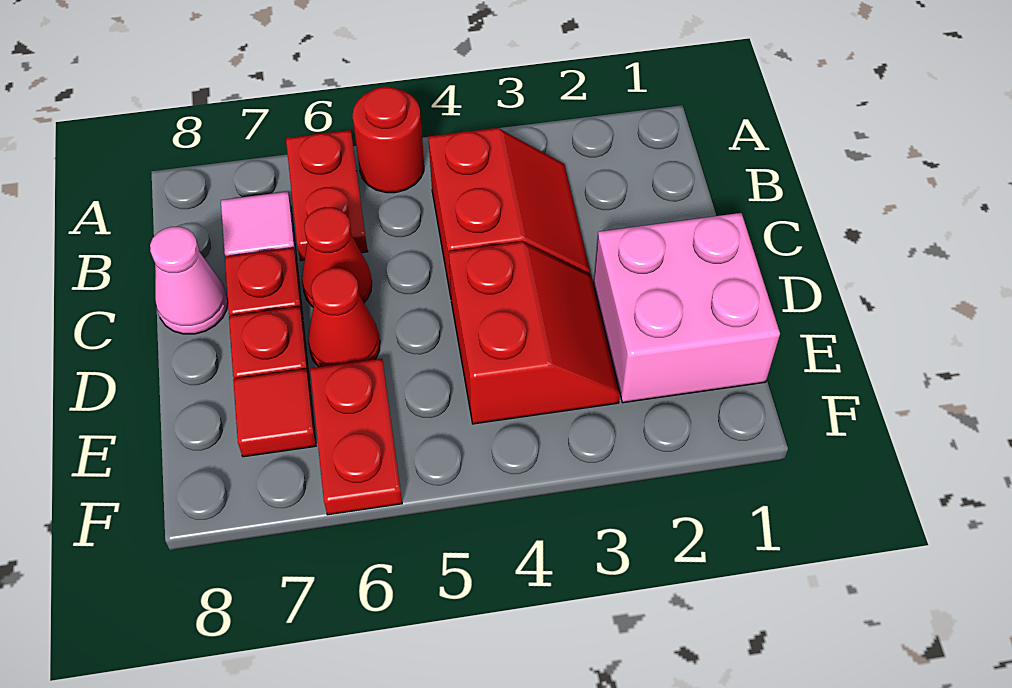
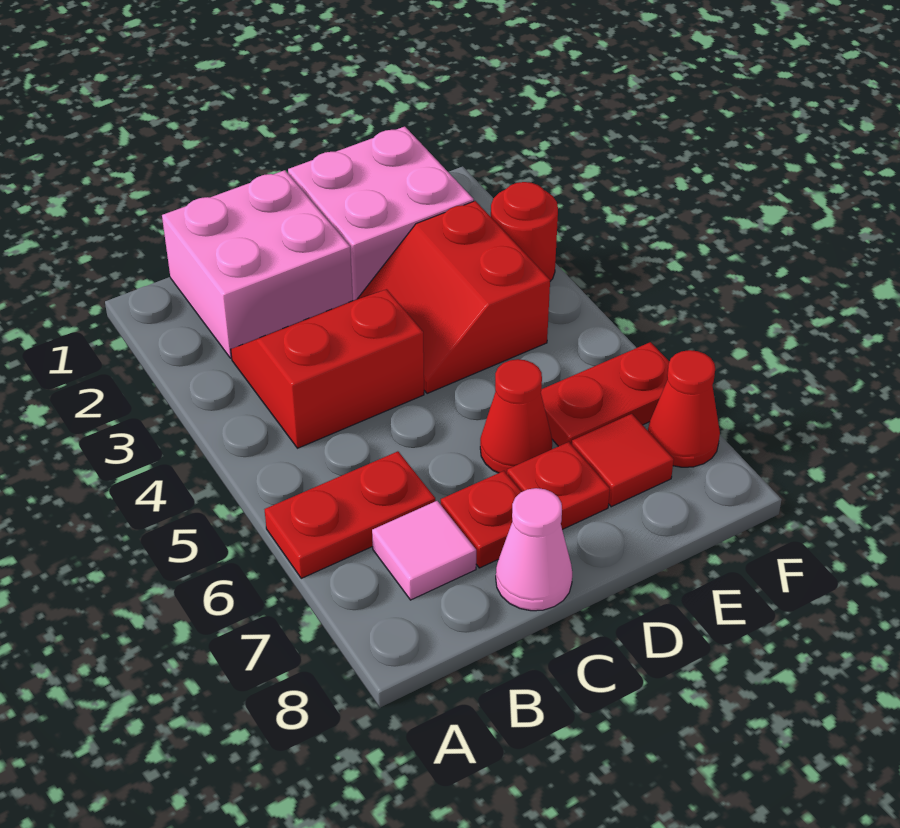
red round brick A5 level 1 -> red round brick F3 level 1
none -> pink brick B1:C2 level 1
red cone C6 level 1 -> red cone F7 level 1
red slope D3:E4 level 1 top 4 -> red slope D3:E4 level 1 top E

